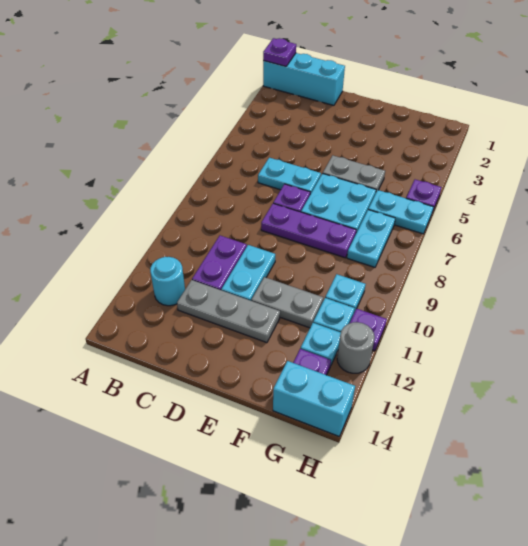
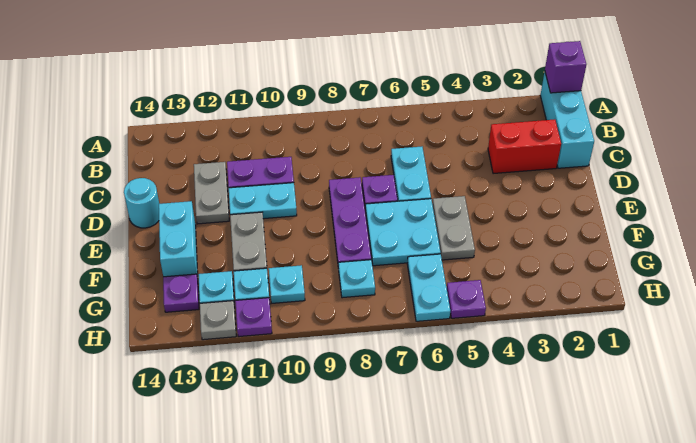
purple plate A1 level 2 -> purple brick A1 level 2
cyan round brick B12 level 1 -> cyan round brick D14 level 1
none -> red brick C2:C3 level 1
grey plate C12:E12 level 1 -> grey plate C12:D12 level 1
cyan plate G7:G8 level 1 -> cyan plate G8 level 1
cyan brick G14:H14 level 1 -> cyan brick E13:F13 level 1
grey round brick H12 level 1 -> grey plate H12 level 1

